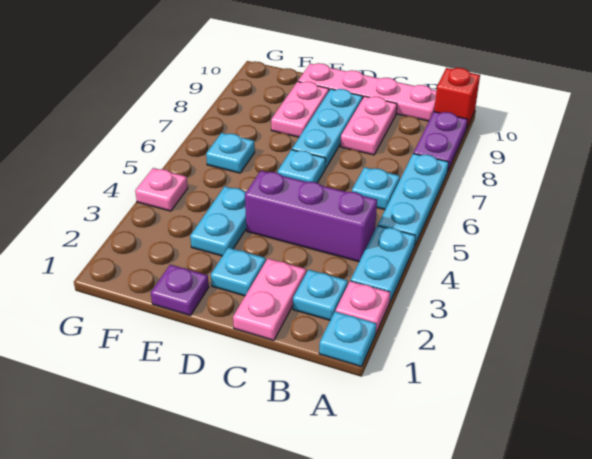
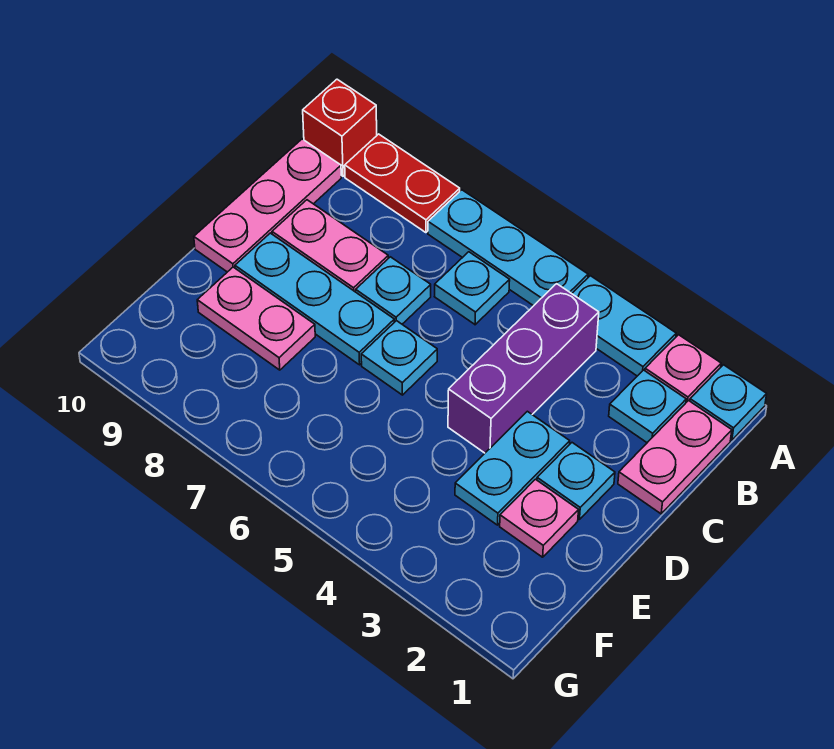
purple plate A8:A9 level 1 -> red plate A8:A9 level 1
pink plate B10:E10 level 1 -> pink plate B10:D10 level 1
pink plate C1:C2 level 1 -> pink plate B1:C1 level 1
purple plate E1 level 1 -> none
cyan plate E3:E4 level 1 -> cyan plate D3:E3 level 1
cyan plate F6 level 1 -> cyan plate C7 level 1
pink plate G4 level 1 -> pink plate E2 level 1

